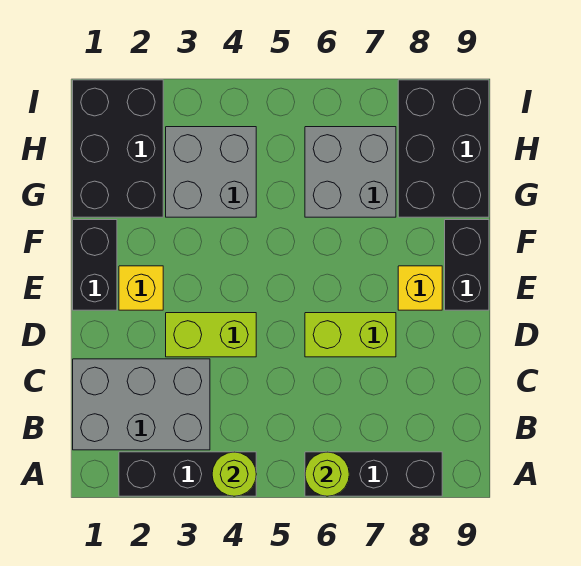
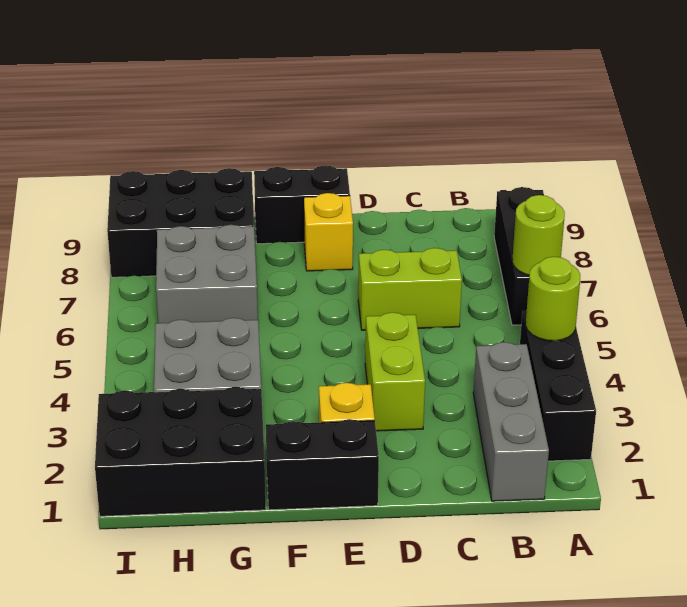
grey brick B1:C3 level 1 -> grey brick B1:B3 level 1
lime brick D6:D7 level 1 -> lime brick C6:D6 level 1

